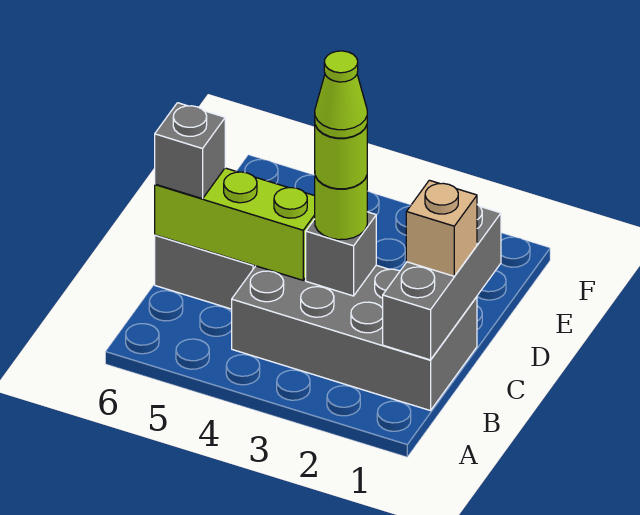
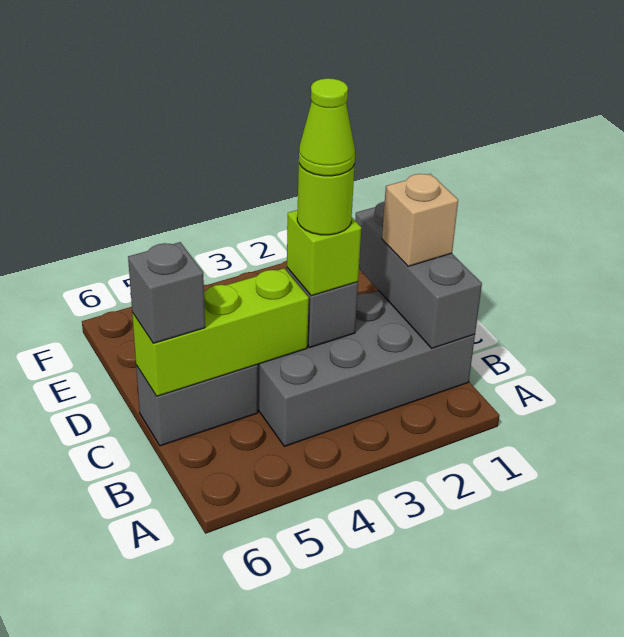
lime round brick C3 level 3 -> lime brick C3 level 3

